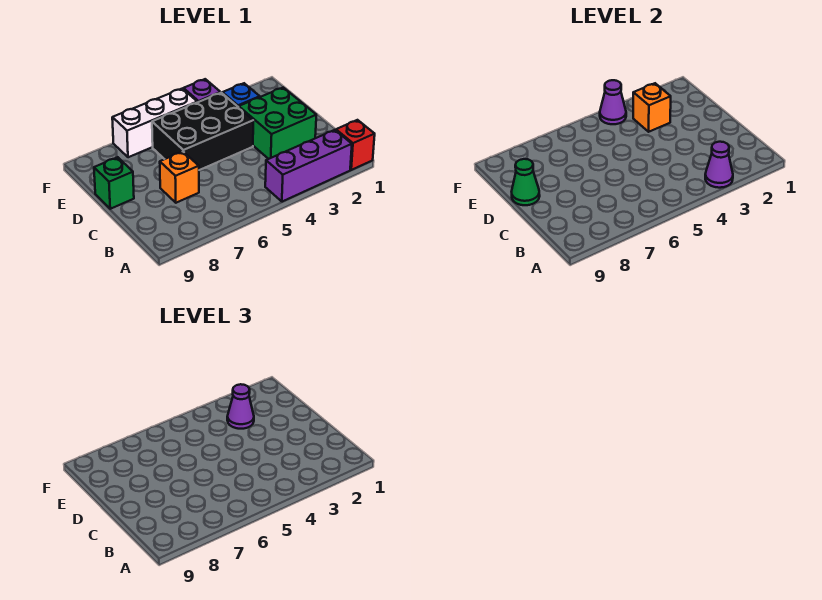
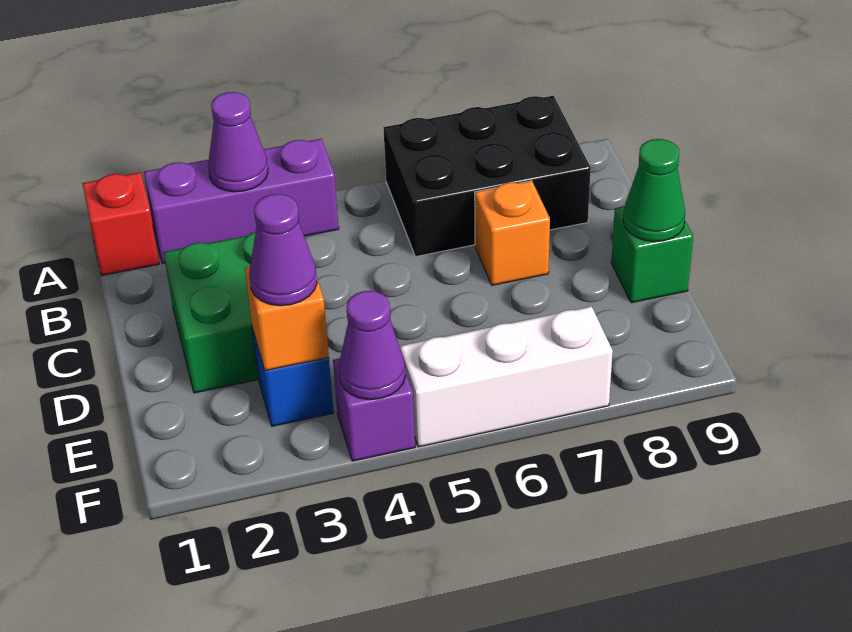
black brick D4:E6 level 1 -> black brick A6:B8 level 1

